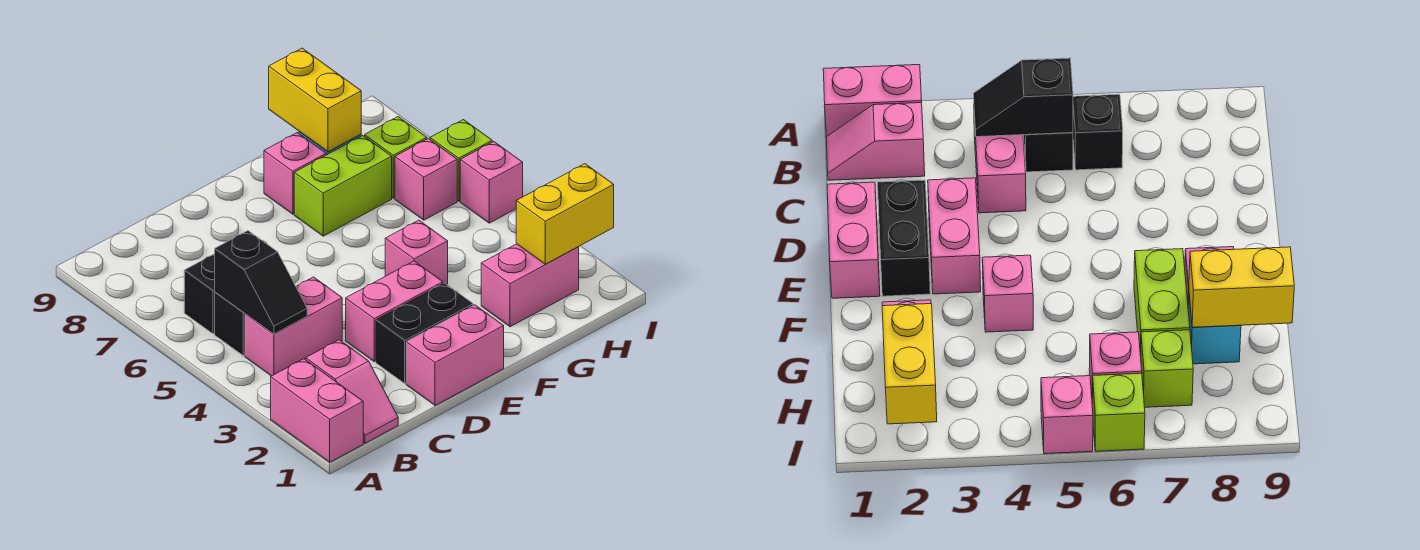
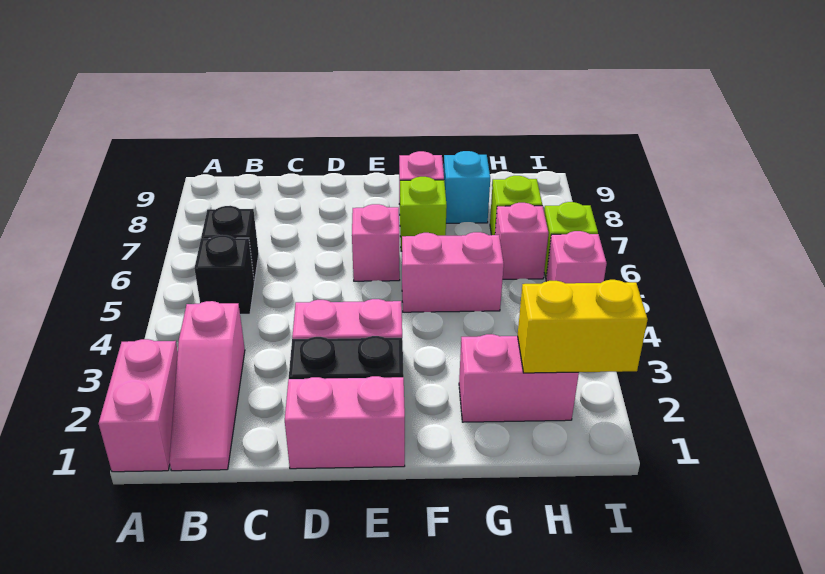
pink slope B1:B2 level 1 top 2 -> pink slope B1:B3 level 1 top 3
pink brick B4:C4 level 1 -> pink brick F5:G5 level 1
black slope B4:B5 level 2 top 5 -> none
pink brick F4 level 1 -> pink brick E6 level 1
lime brick F7:G7 level 1 -> lime brick F7 level 1
yellow brick G8:G9 level 2 -> none

